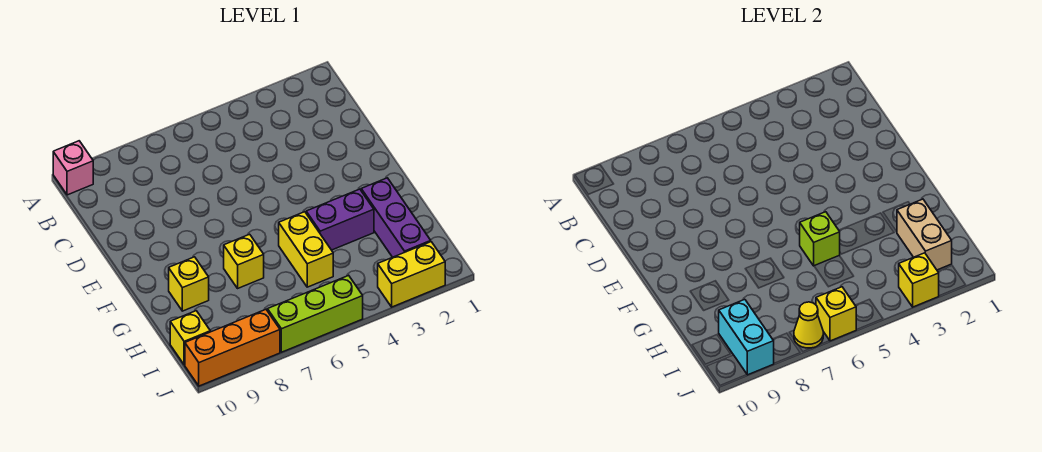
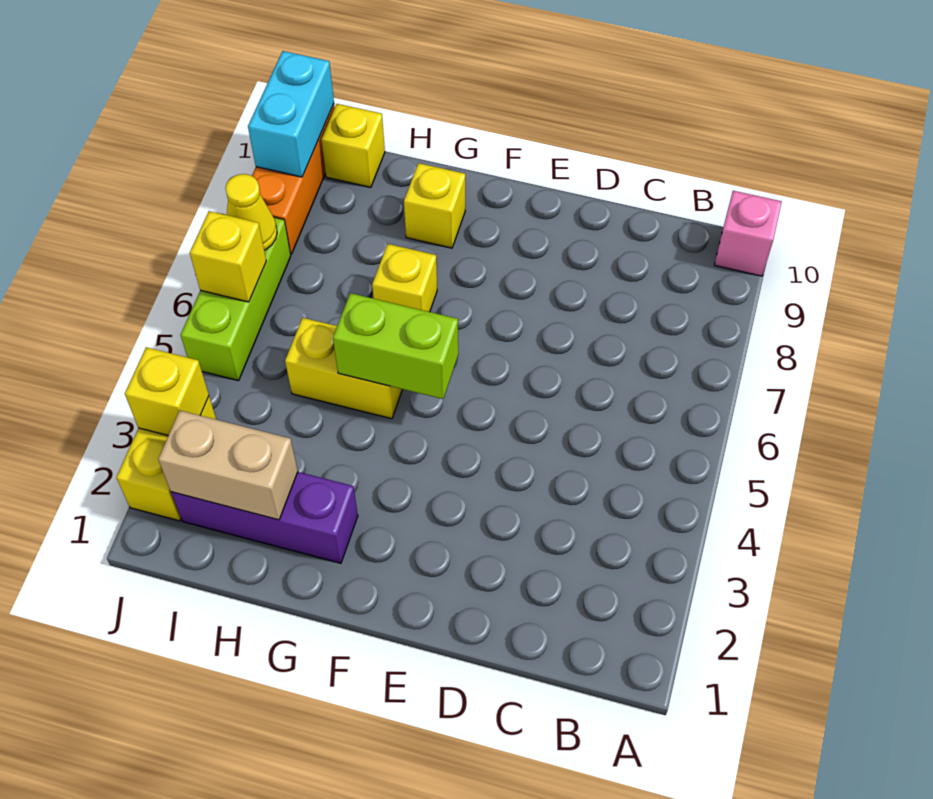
purple brick G3:G4 level 1 -> none
lime brick G5 level 2 -> lime brick F5:G5 level 2
cyan brick I9:J9 level 2 -> cyan brick J9:J10 level 2

